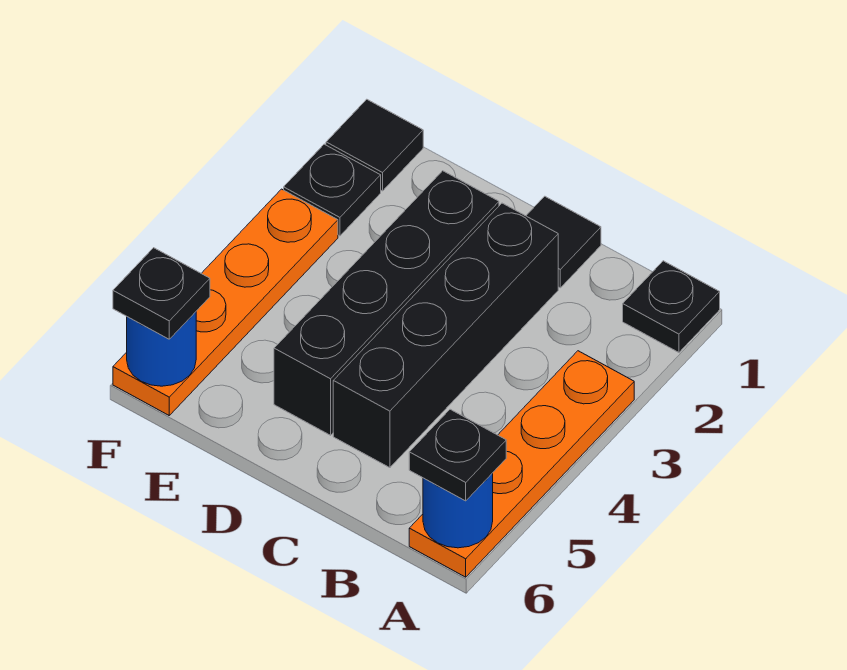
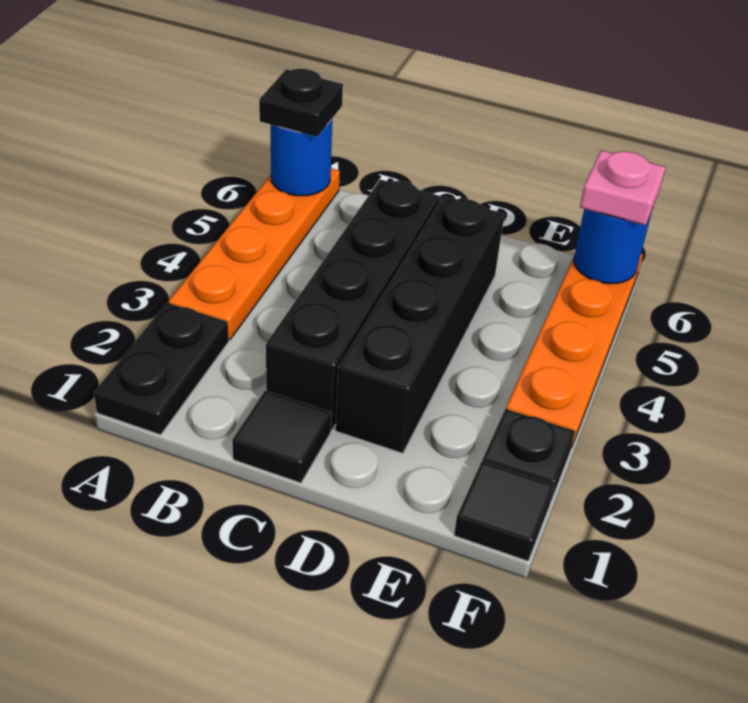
black plate A1 level 1 -> black plate A1:A2 level 1
black plate F6 level 3 -> pink plate F6 level 3

